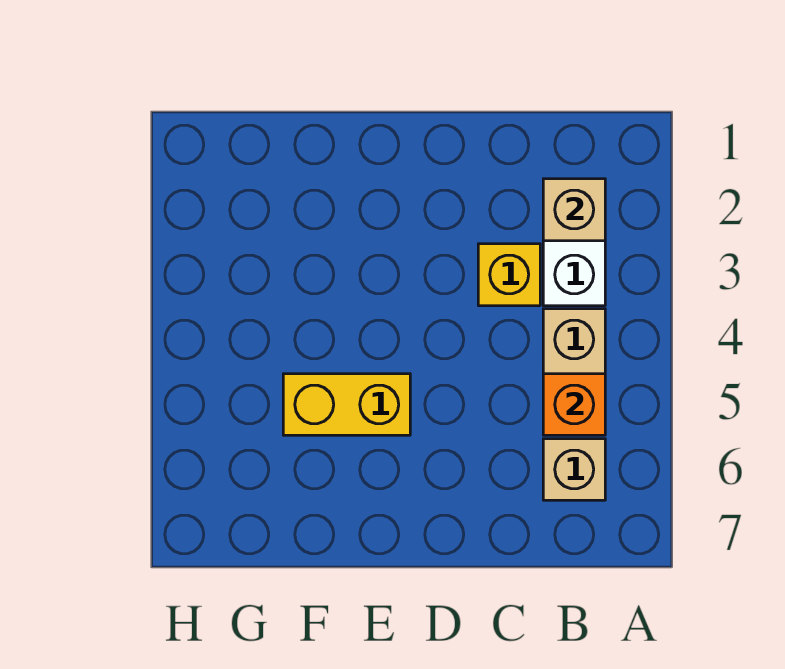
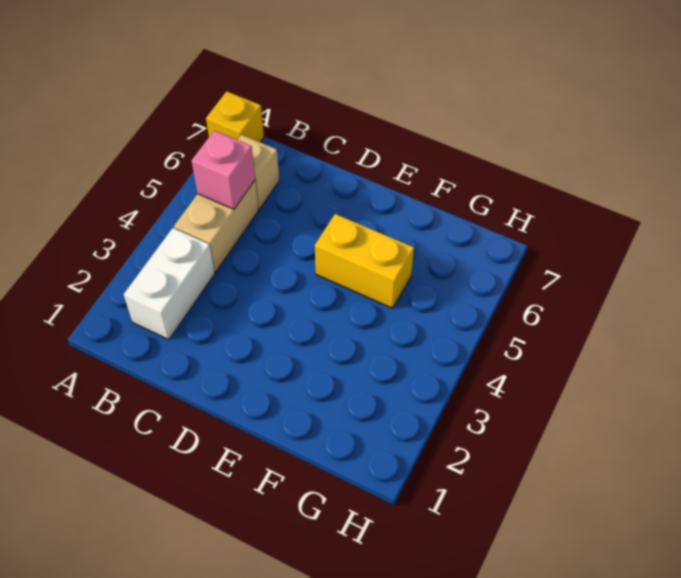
tan brick B2 level 2 -> none
orange brick B5 level 2 -> pink brick B5 level 2
yellow brick C3 level 1 -> yellow brick A7 level 1

